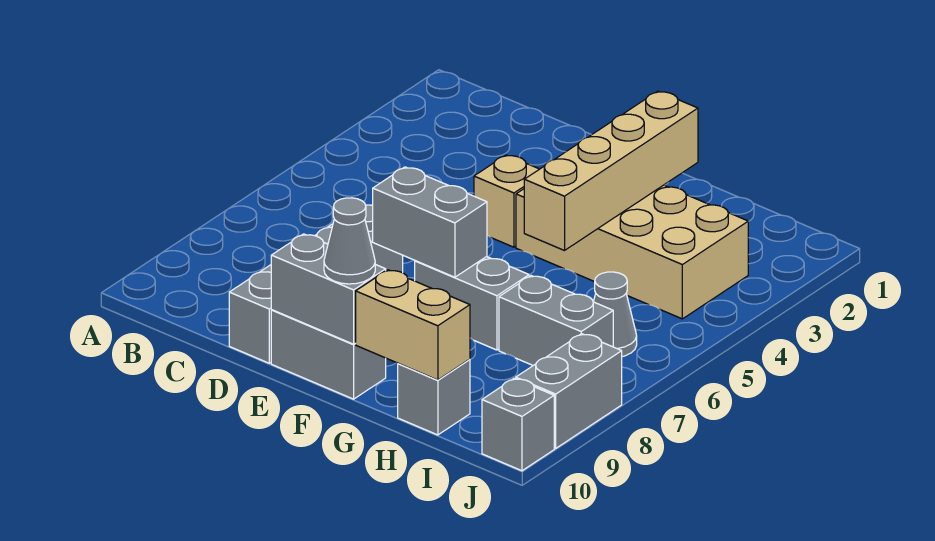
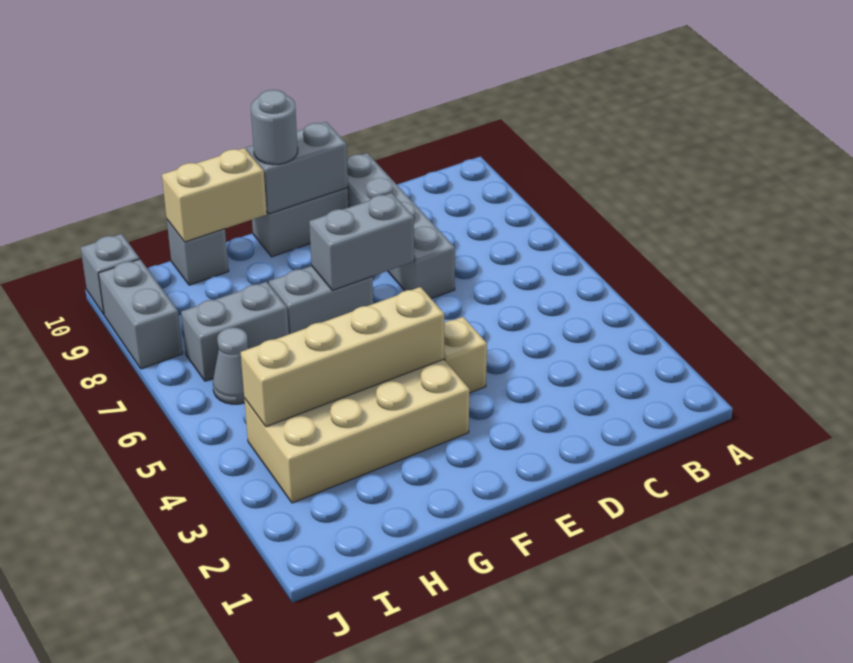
grey cone F10 level 3 -> grey round brick F10 level 3
tan brick G2:G5 level 2 -> tan brick F4:I4 level 2

